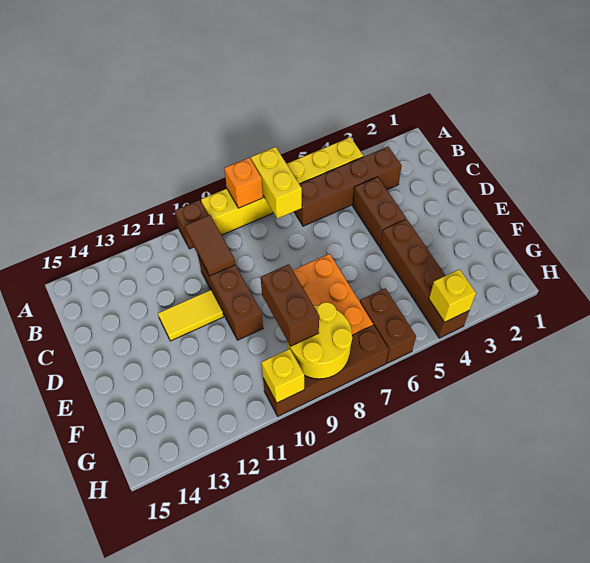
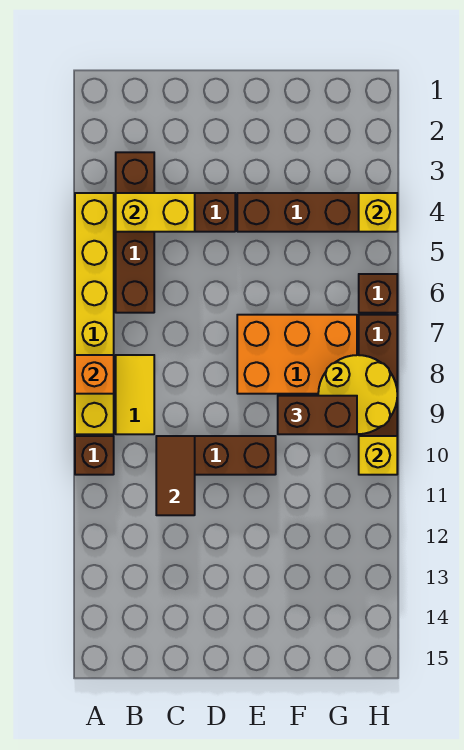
yellow brick A7:B7 level 2 -> yellow brick B4:C4 level 2
brown tile B10:C10 level 2 -> brown tile C10:C11 level 2
yellow tile D11:D12 level 1 -> yellow tile B8:B9 level 1
brown brick G6:H6 level 1 -> brown brick H6 level 1

